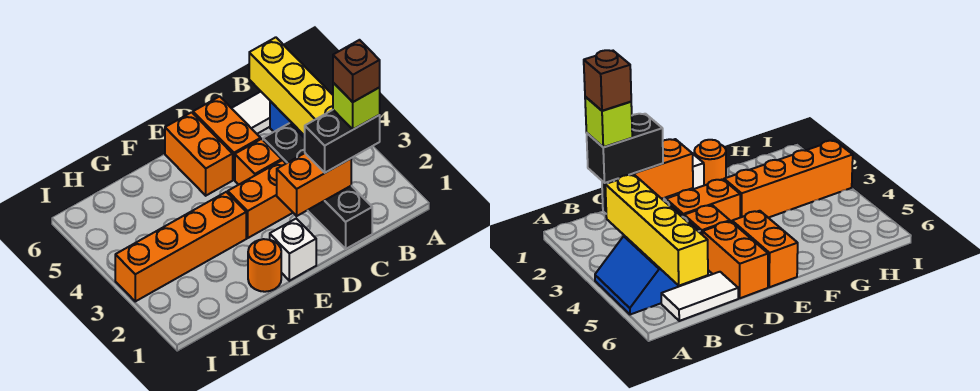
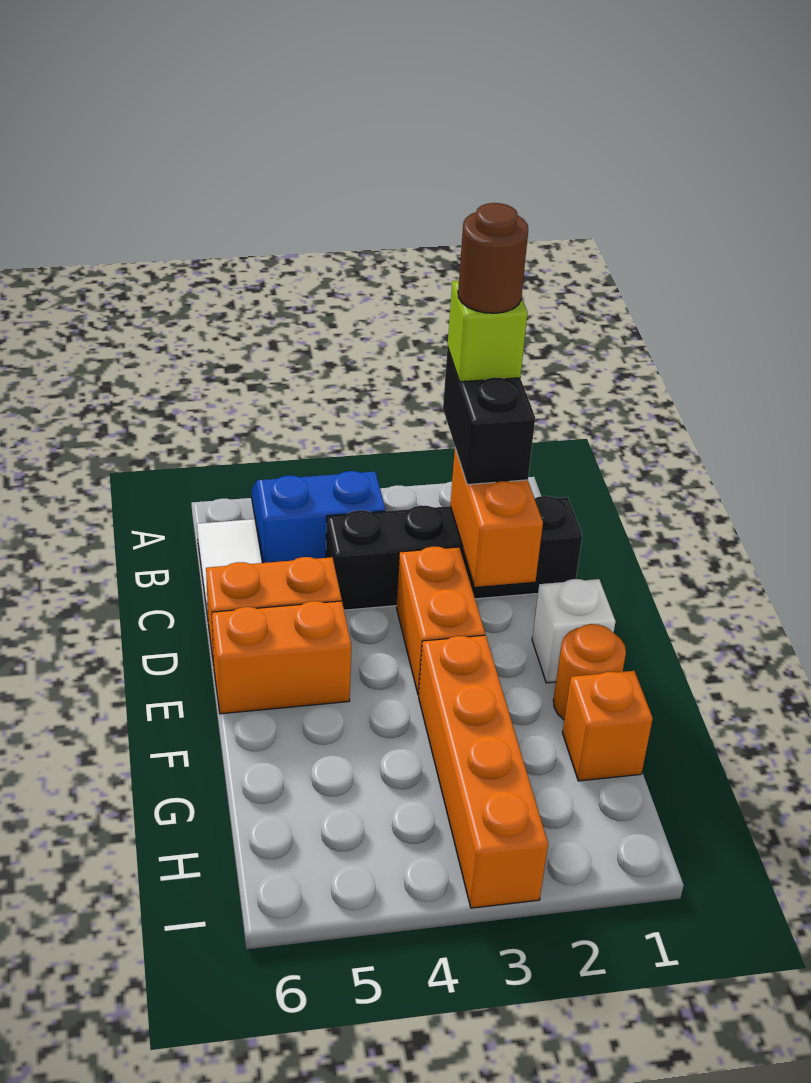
brown brick B2 level 5 -> brown round brick B2 level 5
yellow brick B3:B6 level 2 -> none
orange brick D4 level 1 -> orange brick G1 level 1

